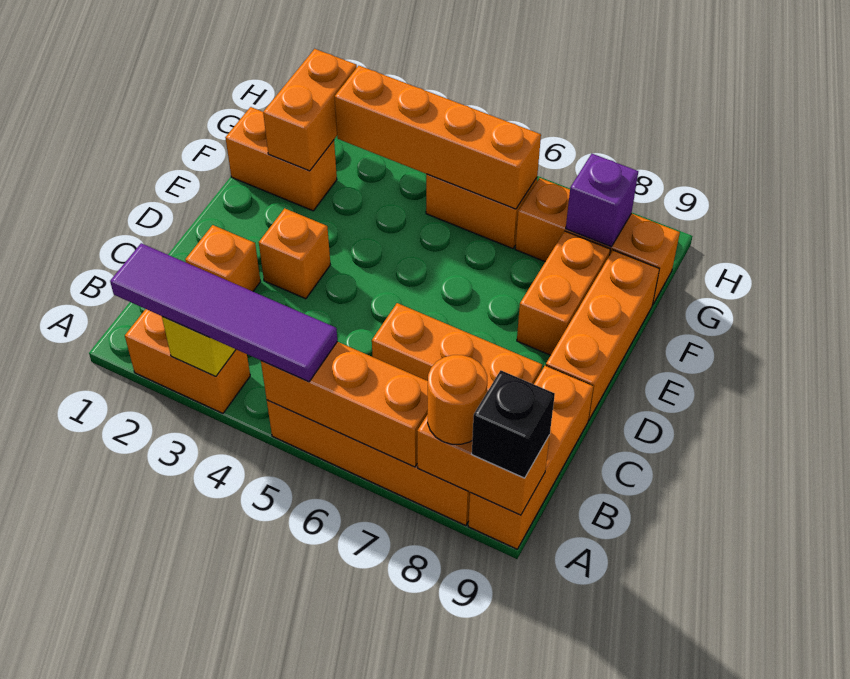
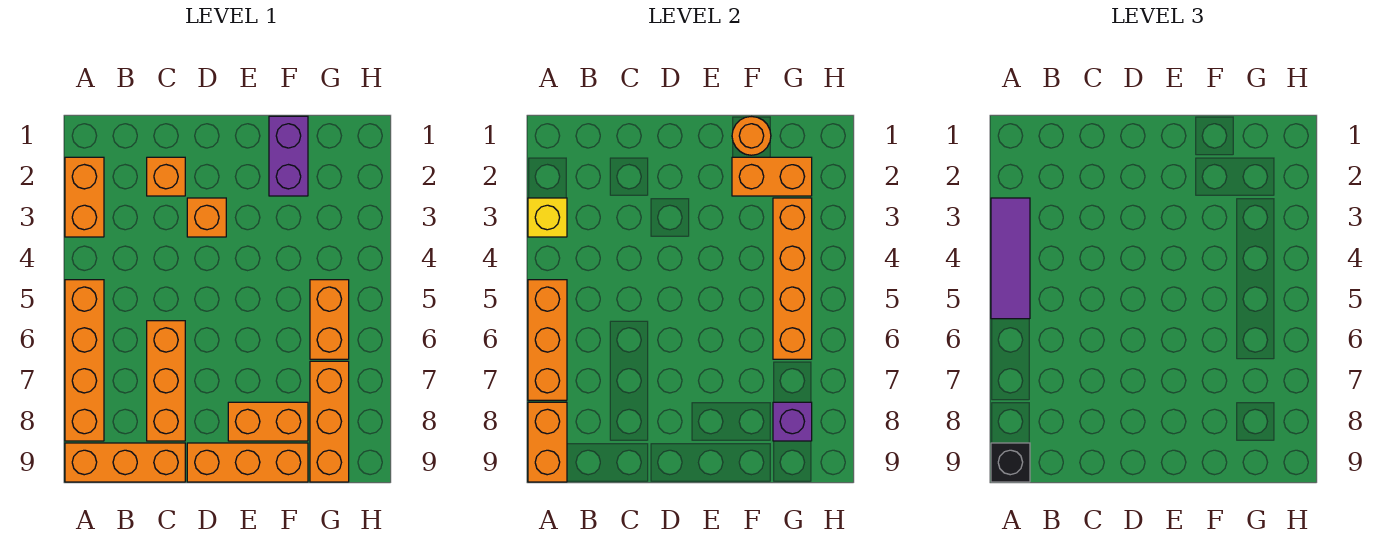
purple tile A2:A5 level 3 -> purple tile A3:A5 level 3
orange round brick A8 level 3 -> orange round brick F1 level 2
orange brick F1:F2 level 1 -> purple brick F1:F2 level 1

